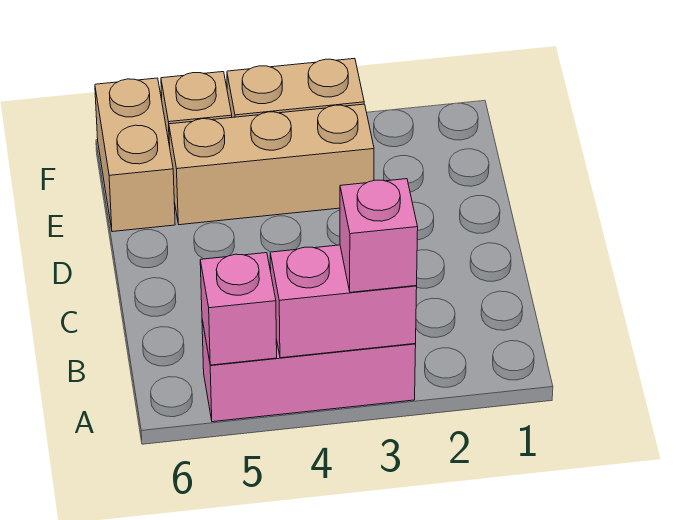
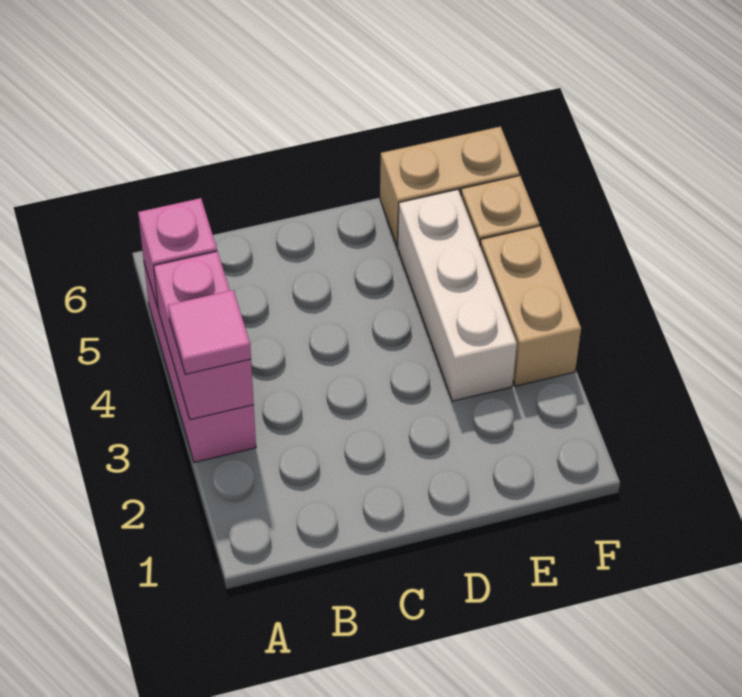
pink brick A3 level 3 -> pink tile A3 level 3
tan brick E3:E5 level 1 -> white brick E3:E5 level 1

